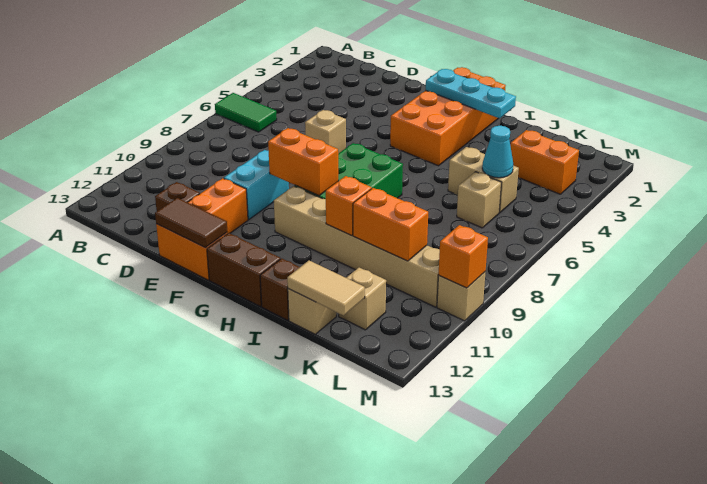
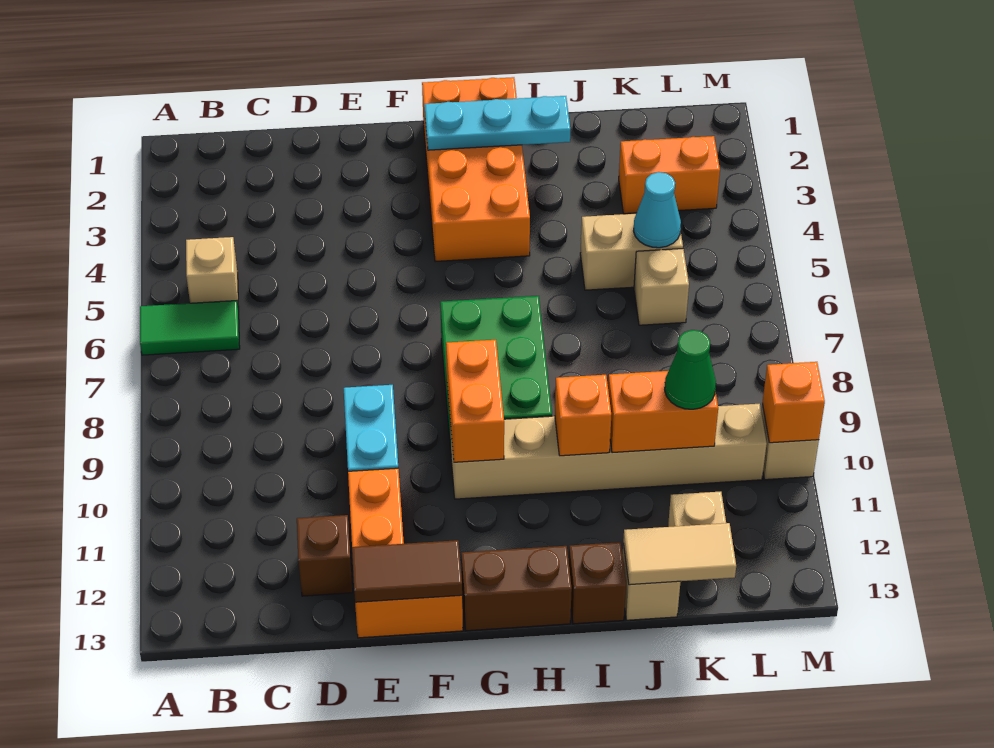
tan brick E6 level 1 -> tan brick B5 level 1
orange brick F9:G9 level 2 -> orange brick G9:G10 level 2
none -> green cone K10 level 3

